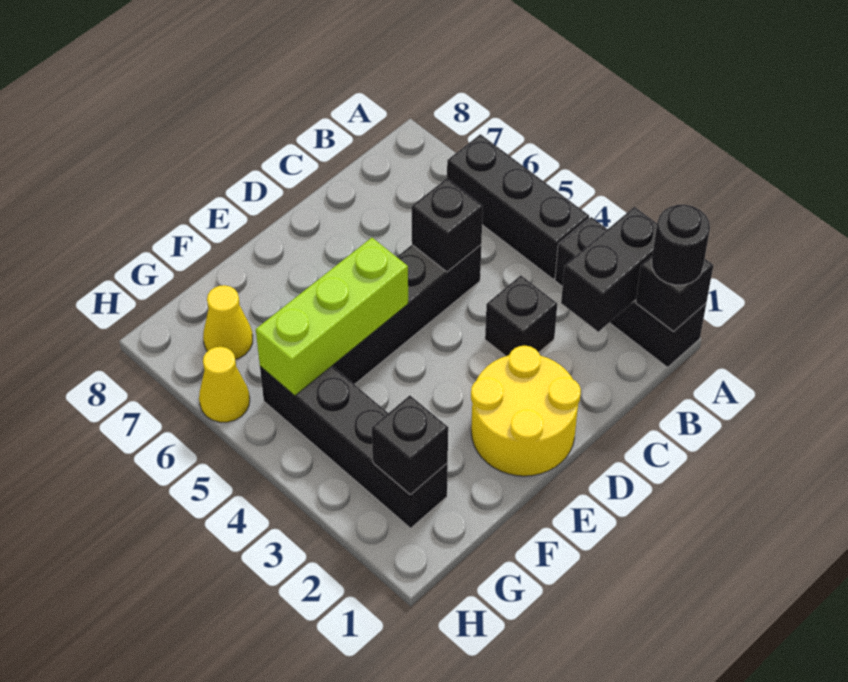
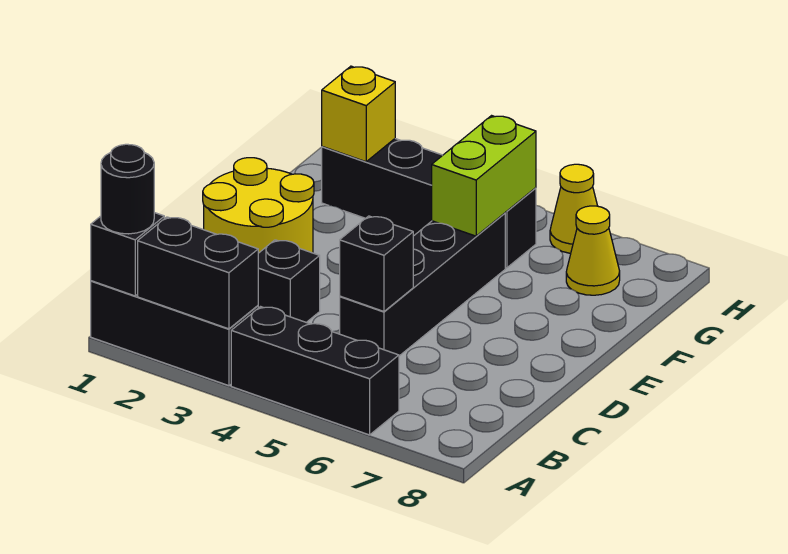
black brick A2:B2 level 2 -> black brick A2:A3 level 2
lime brick E5:G5 level 2 -> lime brick F5:G5 level 2
black brick G2 level 2 -> yellow brick G2 level 2

